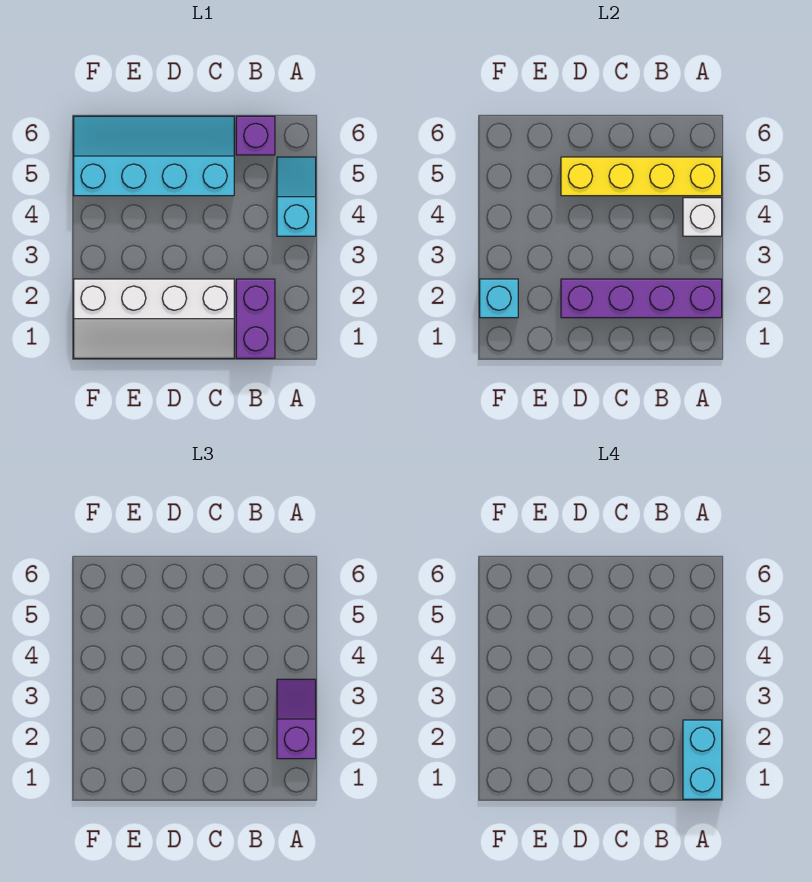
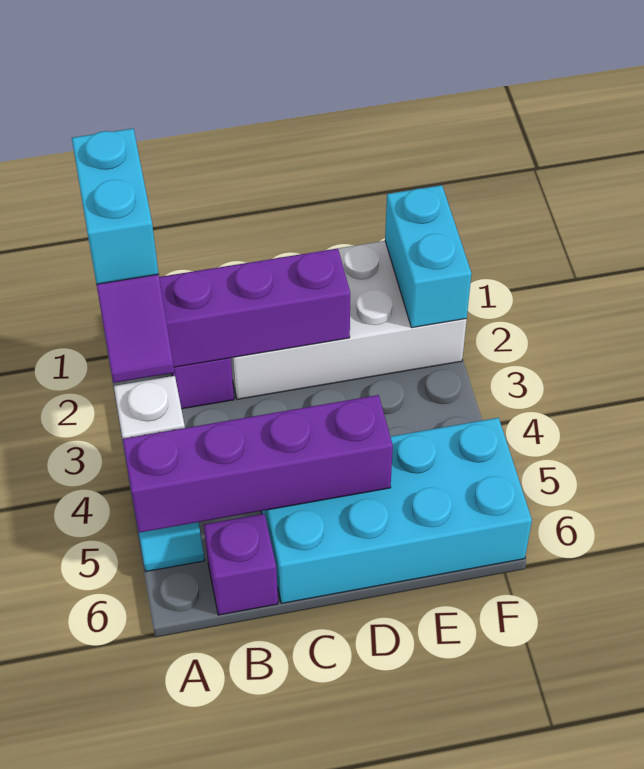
yellow brick A5:D5 level 2 -> purple brick A5:D5 level 2
white slope C1:F2 level 1 top 2 -> white brick C1:F2 level 1
cyan slope C5:F6 level 1 top 5 -> cyan brick C5:F6 level 1
cyan brick F2 level 2 -> cyan brick F1:F2 level 2

